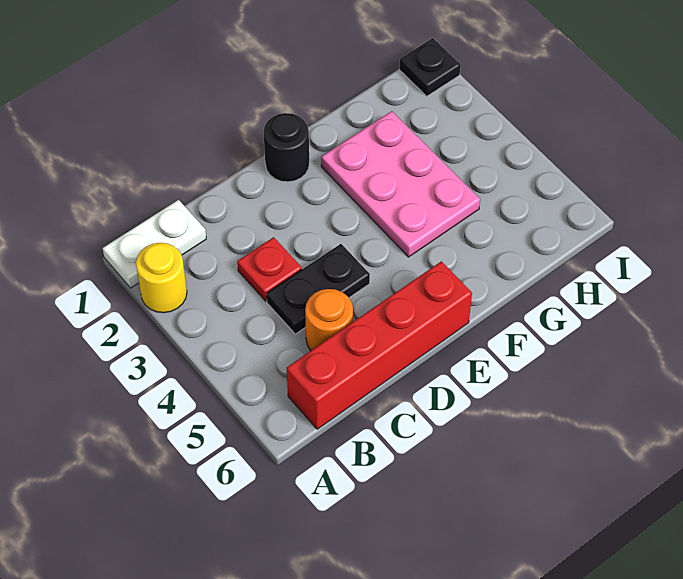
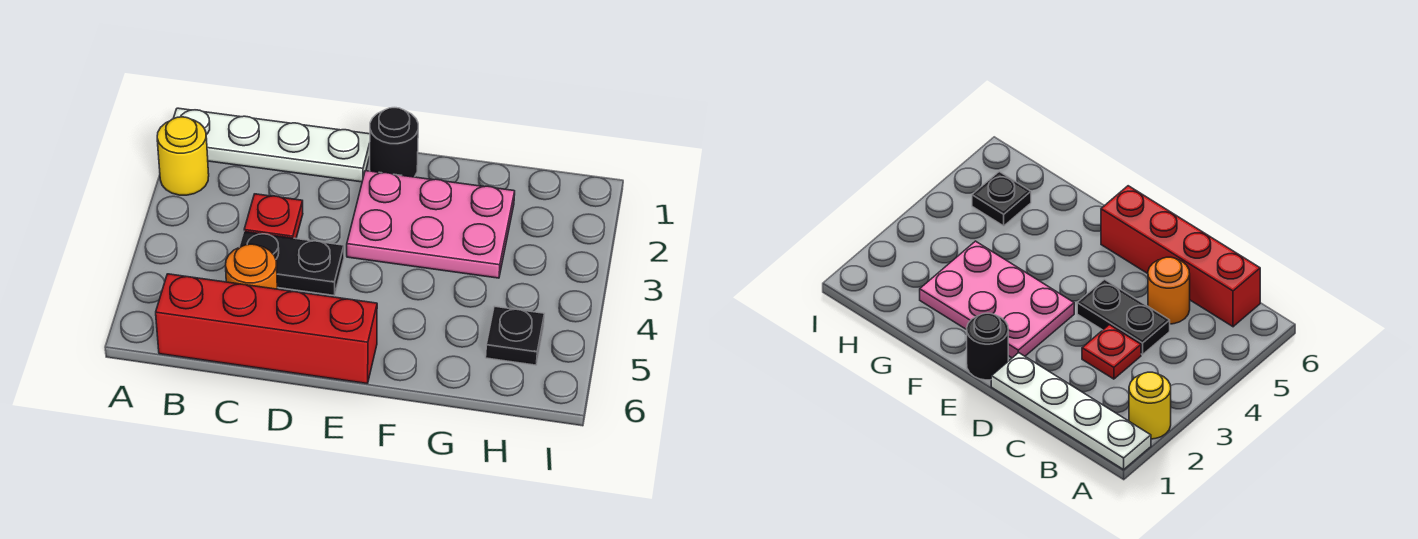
white plate A1:B1 level 1 -> white plate A1:D1 level 1
pink plate F2:G4 level 1 -> pink plate E2:G3 level 1
black plate I1 level 1 -> black plate H5 level 1

